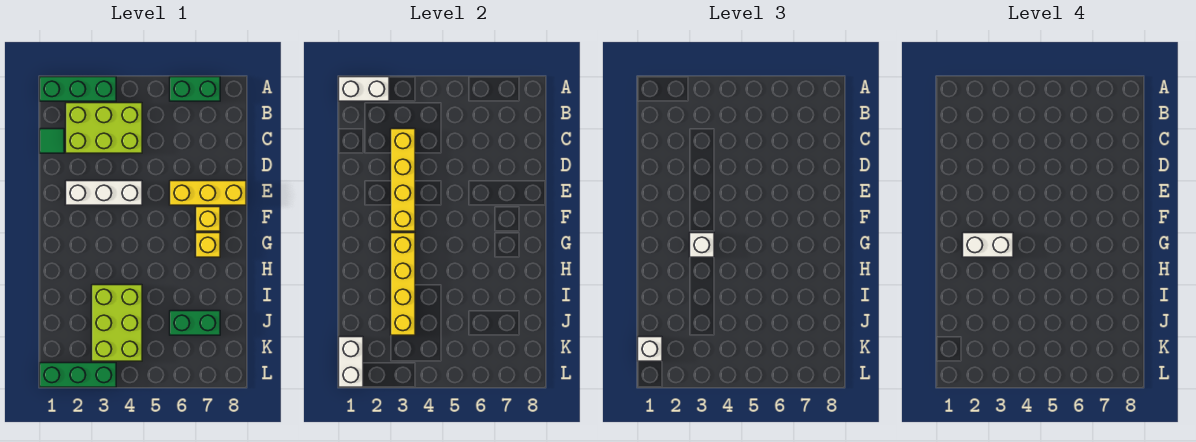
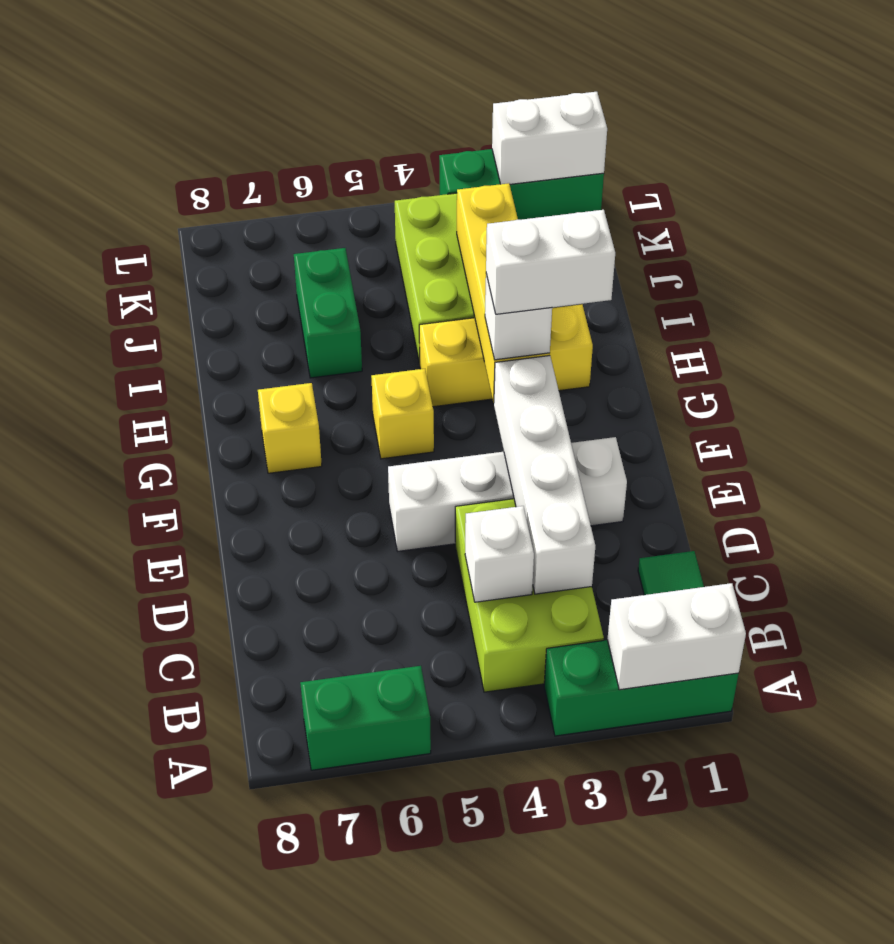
lime brick B2:C4 level 1 -> lime brick B3:D4 level 1
yellow brick C3:F3 level 2 -> white brick C3:F3 level 2
white brick E2:E4 level 1 -> white brick E2:E5 level 1
yellow brick E6:E8 level 1 -> yellow brick H2:H4 level 1
yellow brick F7 level 1 -> yellow brick G5 level 1
green brick J6:J7 level 1 -> green brick I6:J6 level 1
white brick K1:L1 level 2 -> white brick L1:L2 level 2
white brick K1 level 3 -> white brick C4 level 2

